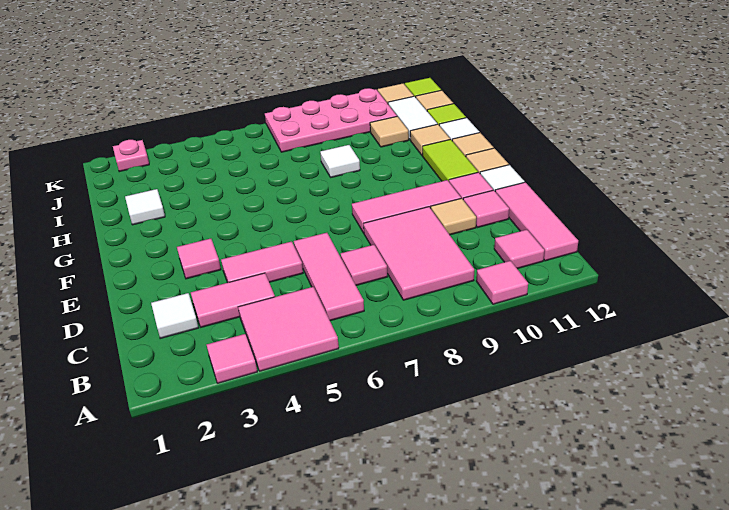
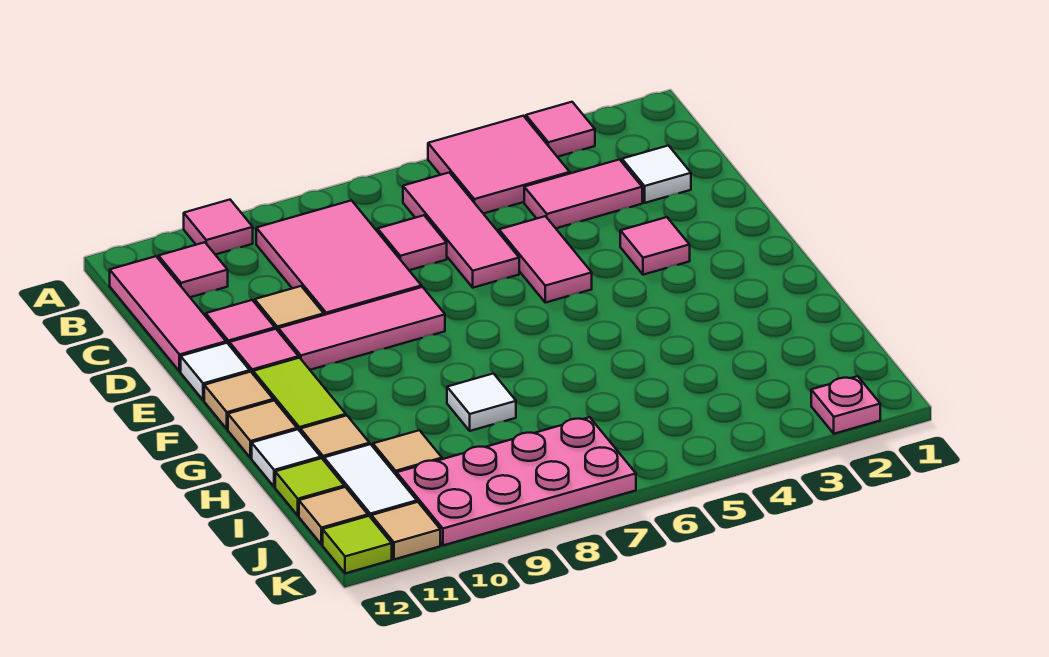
pink tile D4:D5 level 1 -> pink tile D5:E5 level 1
white tile H2 level 1 -> none

